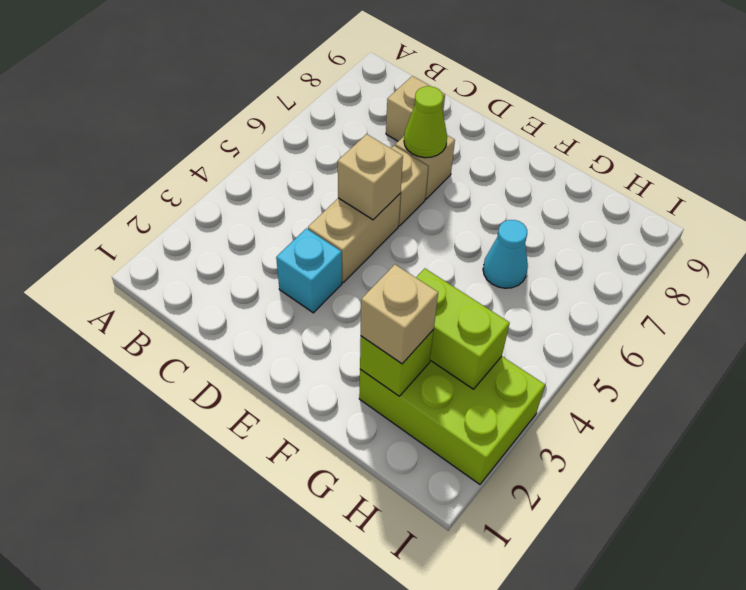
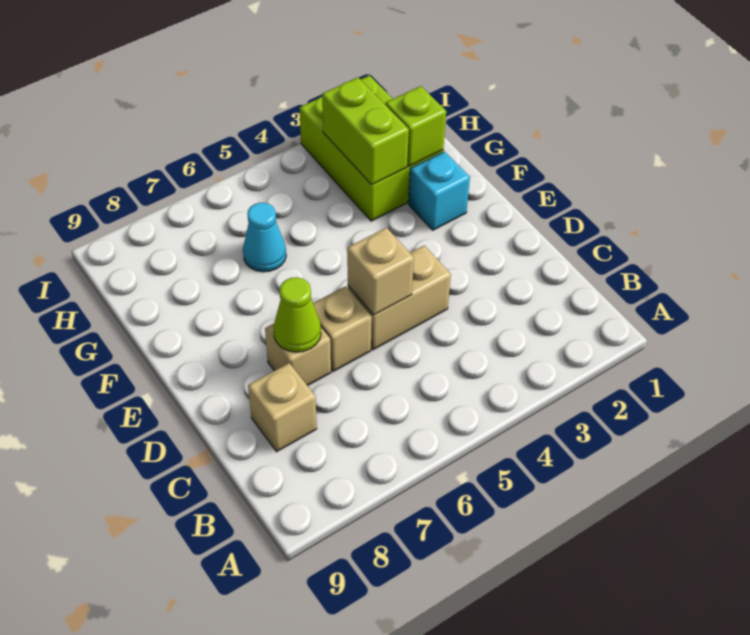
cyan brick D3 level 1 -> cyan brick F2 level 1
tan brick G2 level 3 -> none

